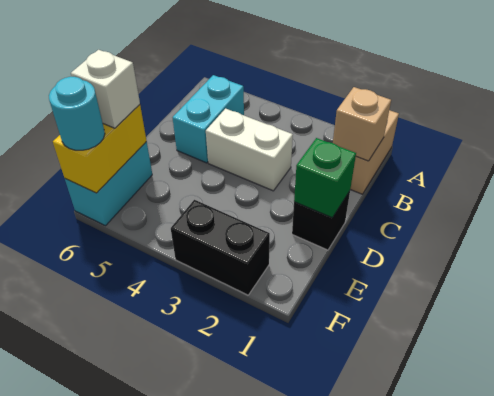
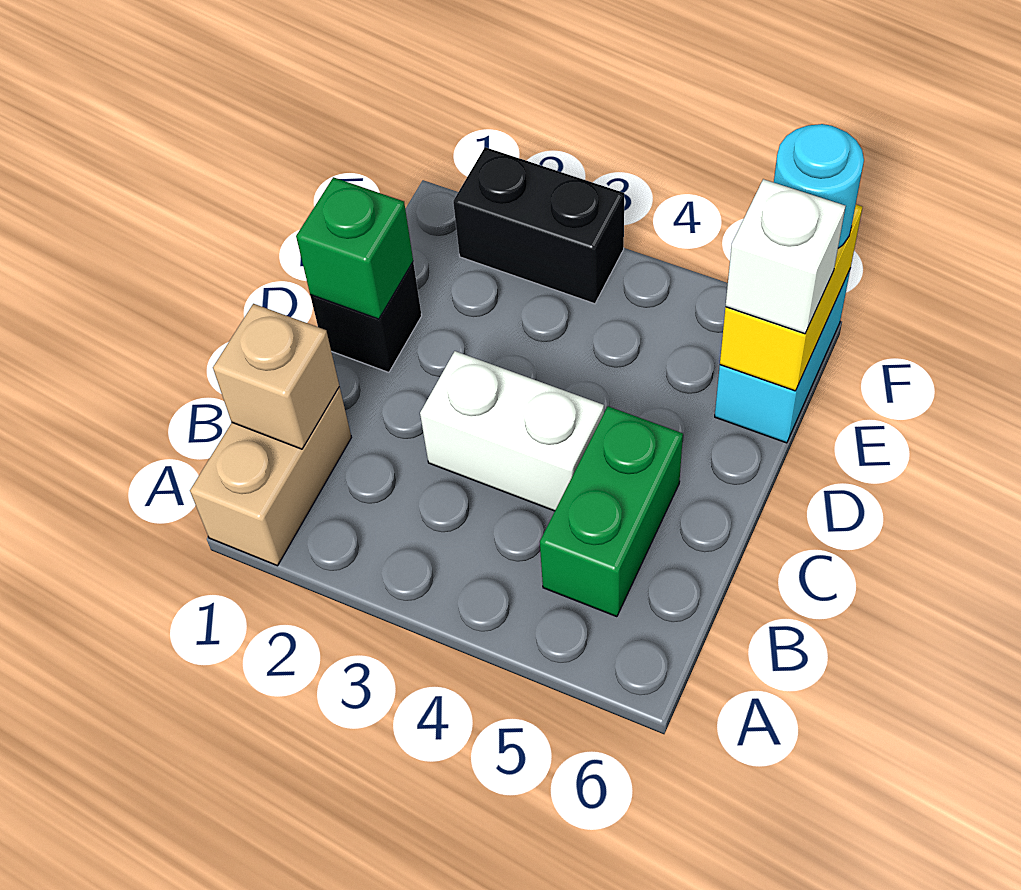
cyan brick B5:C5 level 1 -> green brick B5:C5 level 1

